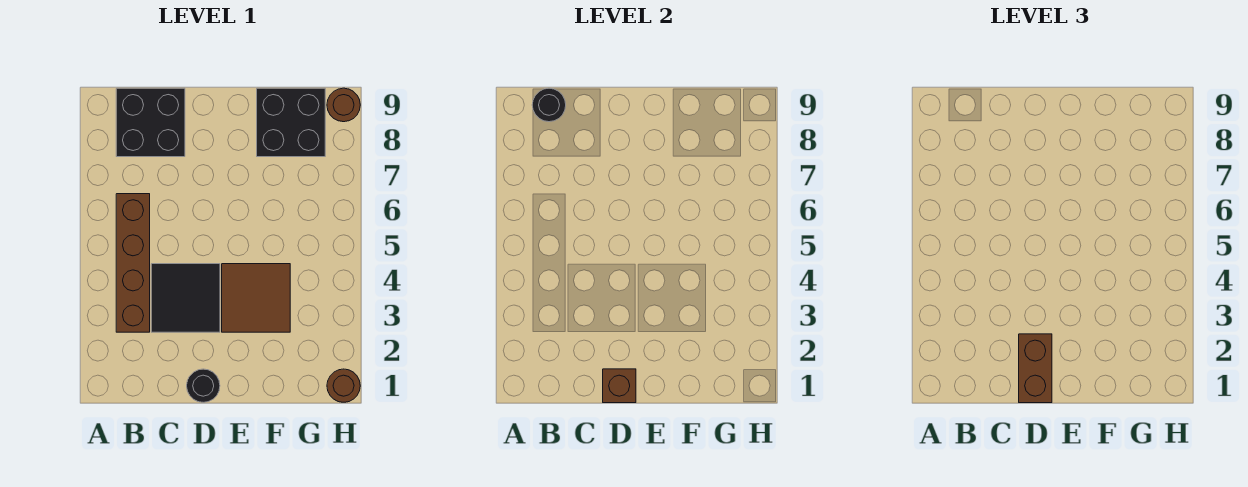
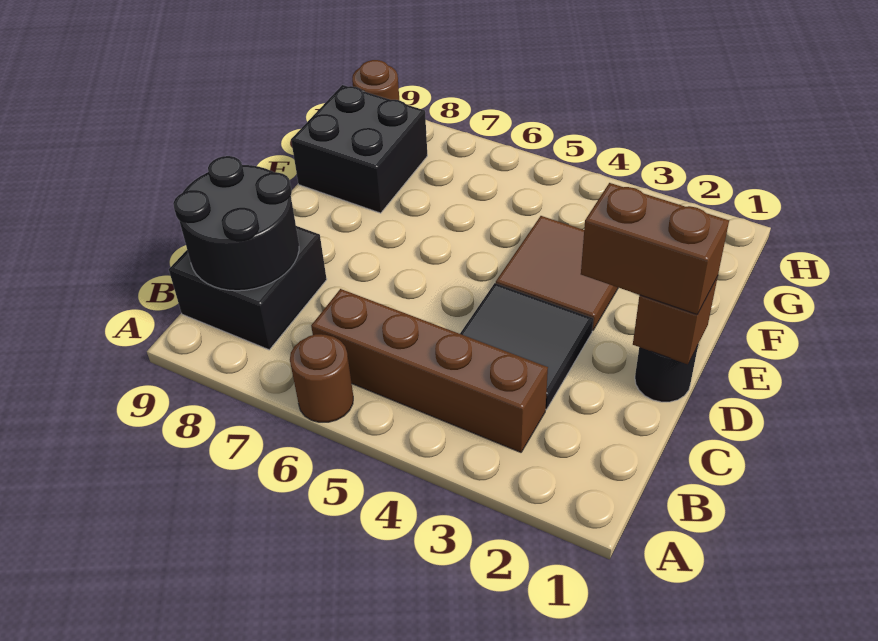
black round brick B9 level 2 -> black round brick B8:C9 level 2
brown round brick H1 level 1 -> brown round brick A6 level 1

